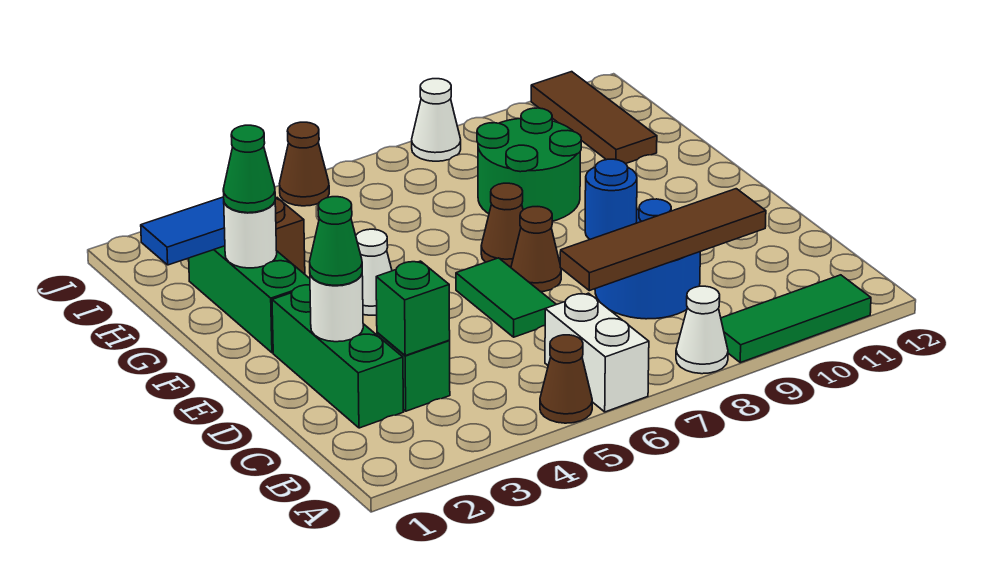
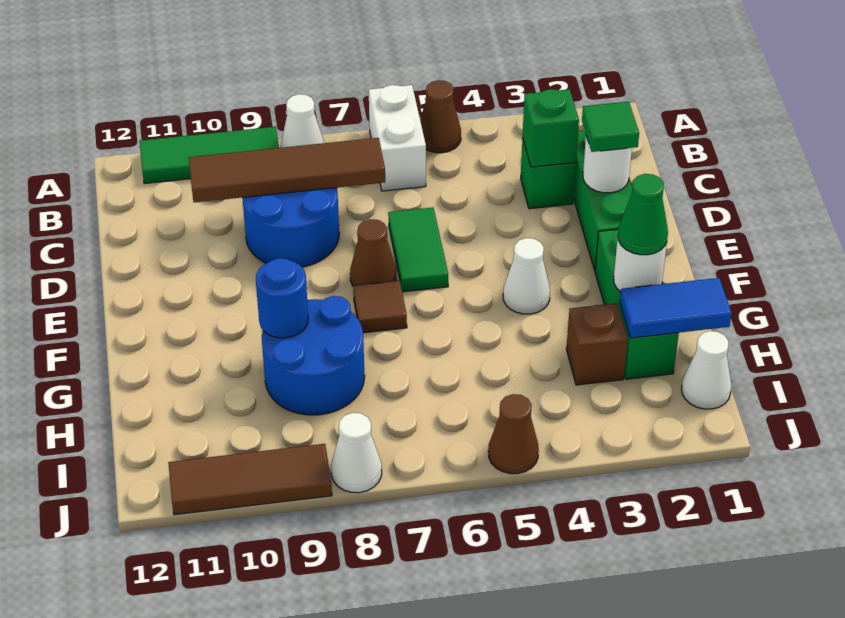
green cone D2 level 3 -> green tile D2 level 3
blue round brick D8 level 2 -> blue round brick G9 level 2
brown cone F7 level 1 -> brown tile F7 level 1
green round brick G8:H9 level 1 -> blue round brick G8:H9 level 1
brown tile H11:J11 level 1 -> brown tile J9:J11 level 1
none -> white cone I1 level 1

